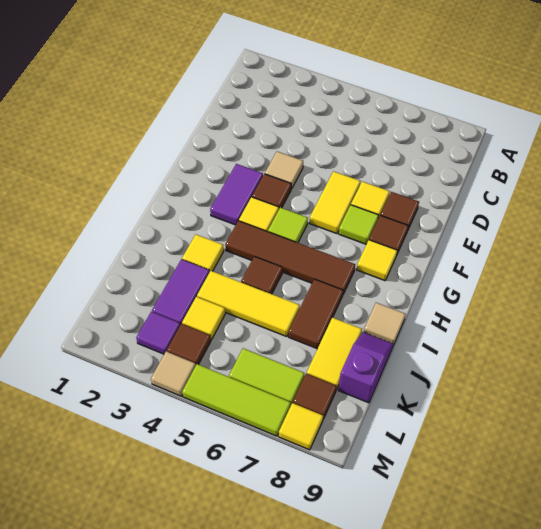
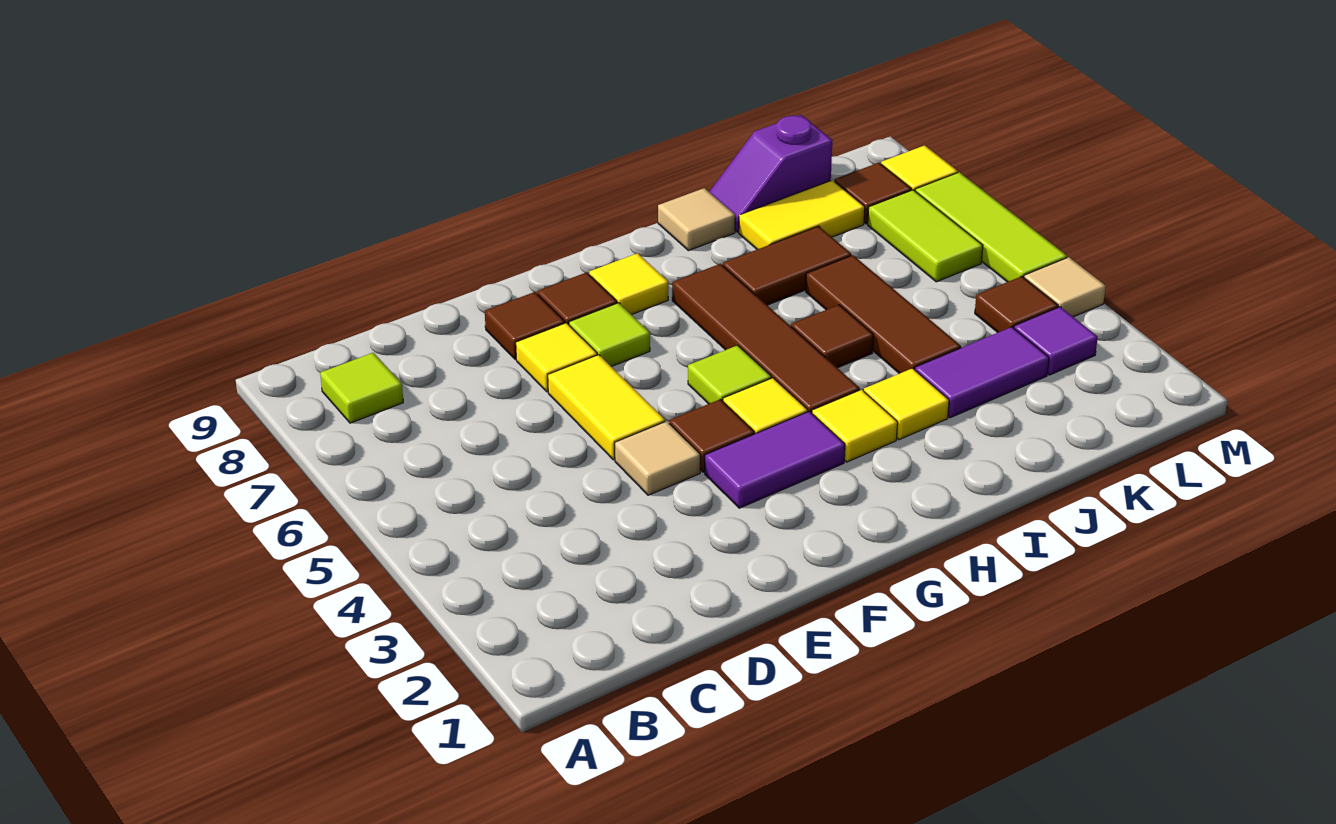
none -> lime tile B8 level 1
yellow tile E6:F6 level 1 -> yellow tile E5:E6 level 1
yellow tile J4:J6 level 1 -> brown tile J4:J6 level 1
yellow tile K4 level 1 -> yellow tile H3 level 1

